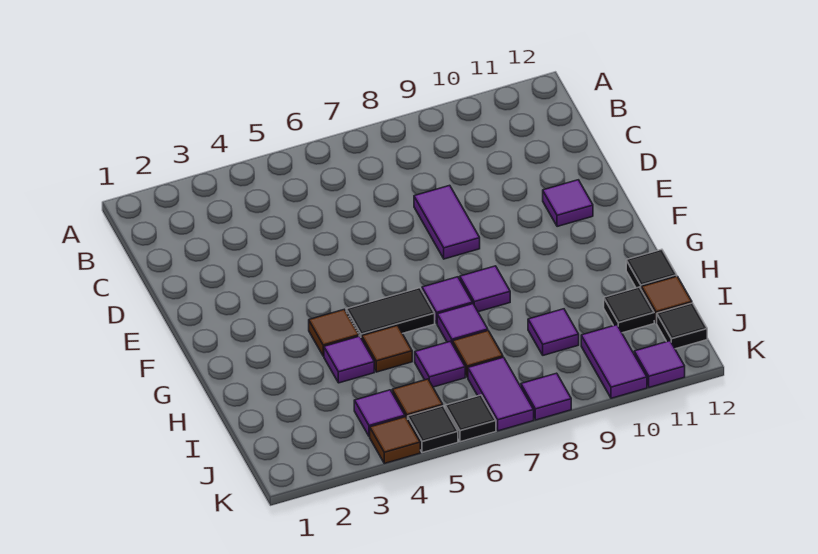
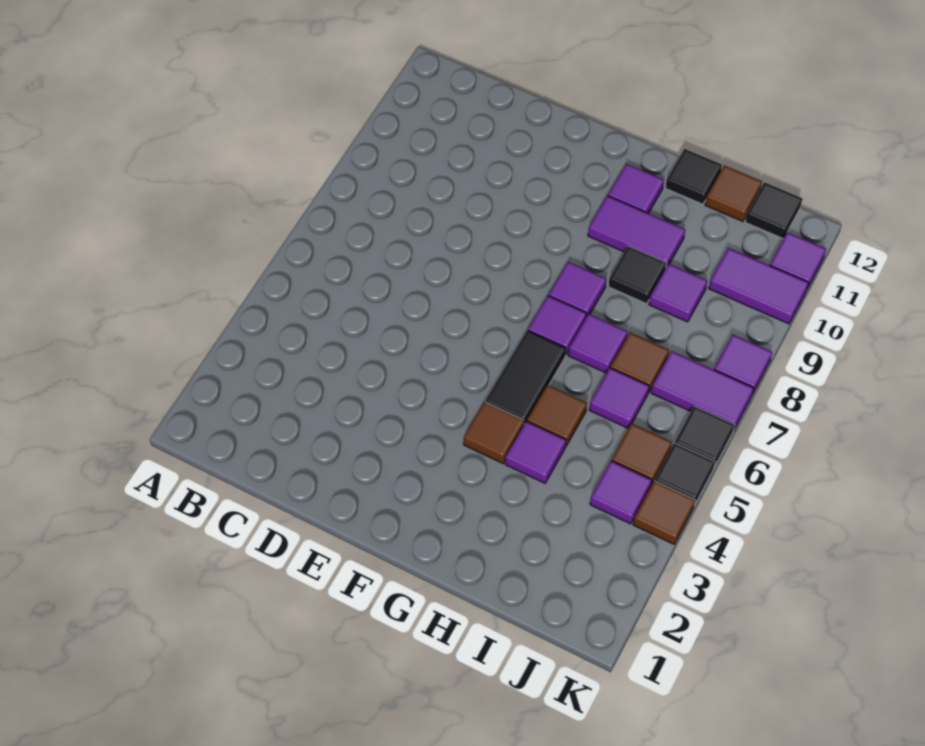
purple tile D8:E8 level 1 -> purple tile G10:H10 level 1
purple tile E11 level 1 -> purple tile G11 level 1
black tile I11 level 1 -> black tile H9 level 1

